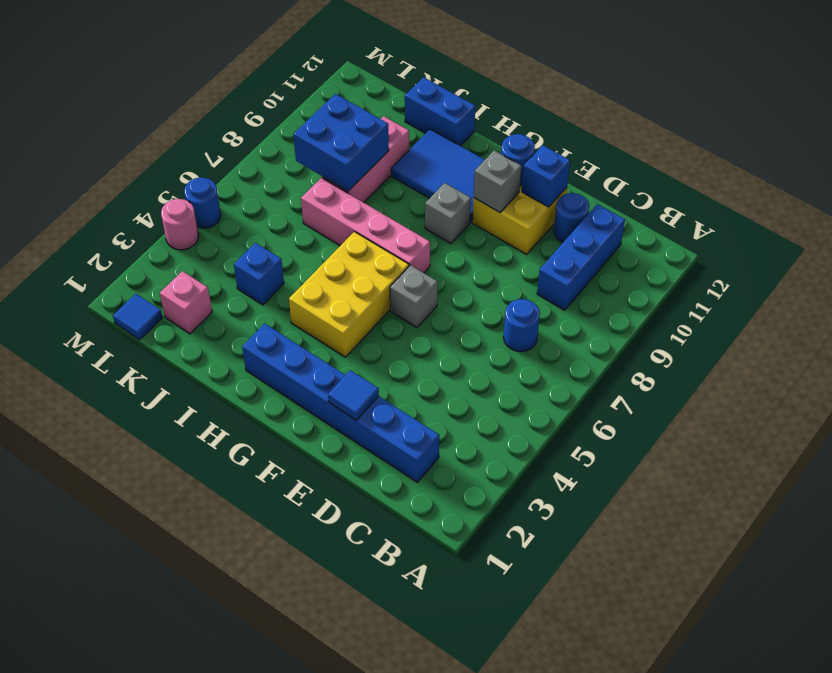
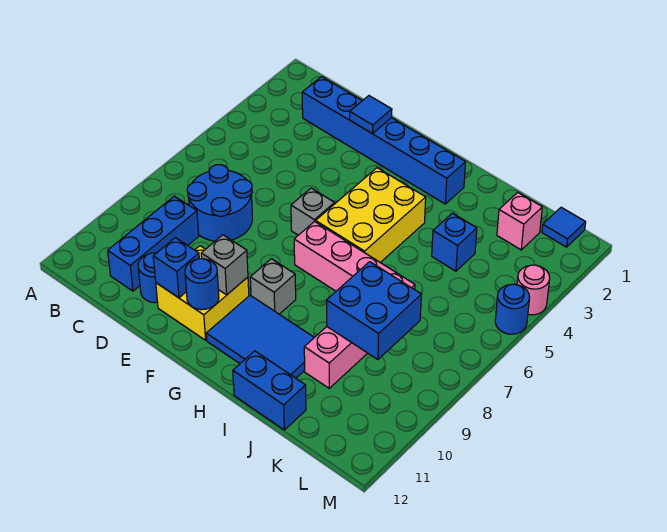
blue round brick C7 level 1 -> blue round brick C7:D8 level 1

